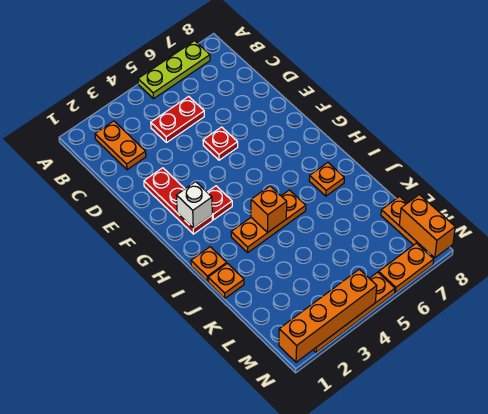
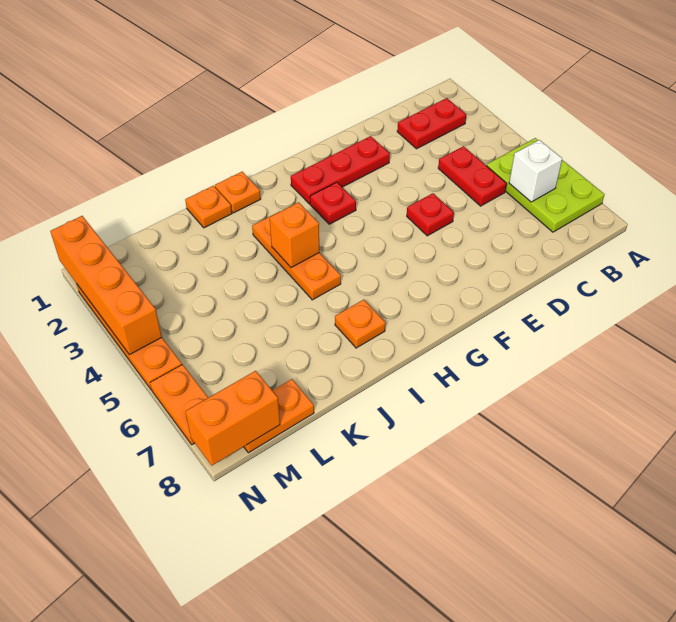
lime plate A5:A7 level 1 -> lime plate A5:B7 level 1
orange plate B2:C2 level 1 -> red plate B2:C2 level 1
white brick G2 level 2 -> white brick B6 level 2

